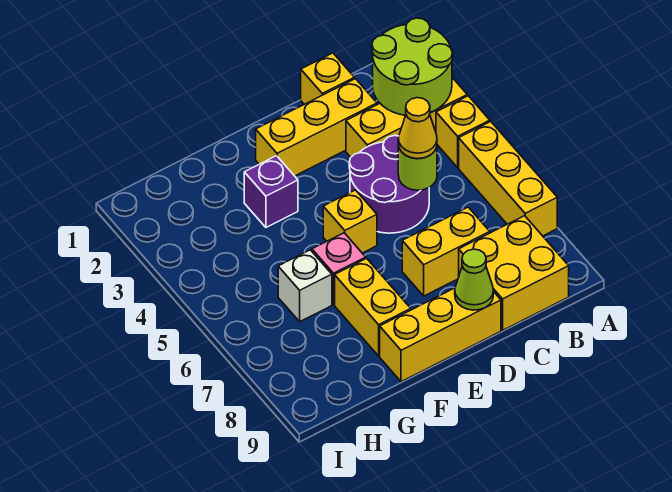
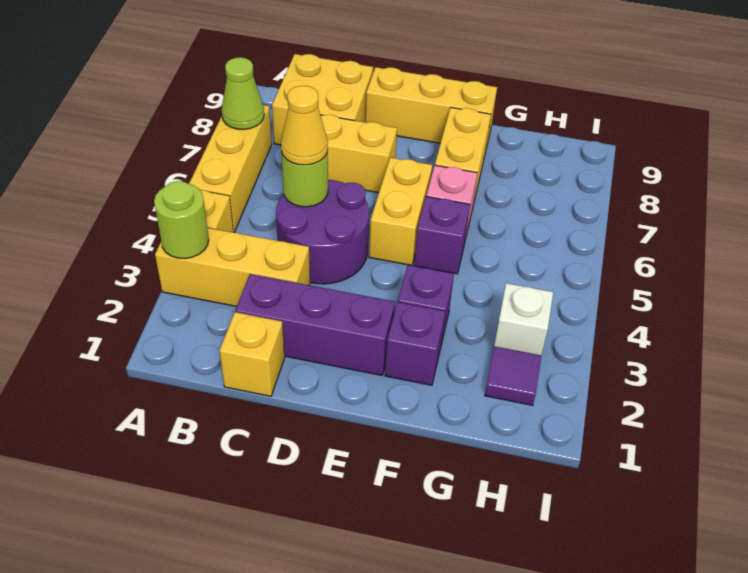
lime round brick A2:B3 level 2 -> lime round brick A3 level 2
yellow brick C2:E2 level 1 -> purple brick C2:E2 level 1
lime cone D9 level 2 -> lime cone A7 level 2
yellow brick E5 level 1 -> yellow brick E5:E6 level 1
none -> purple brick F2 level 1
none -> purple brick F5 level 1
white brick G6 level 1 -> white brick H3 level 1
none -> purple tile H2 level 1

